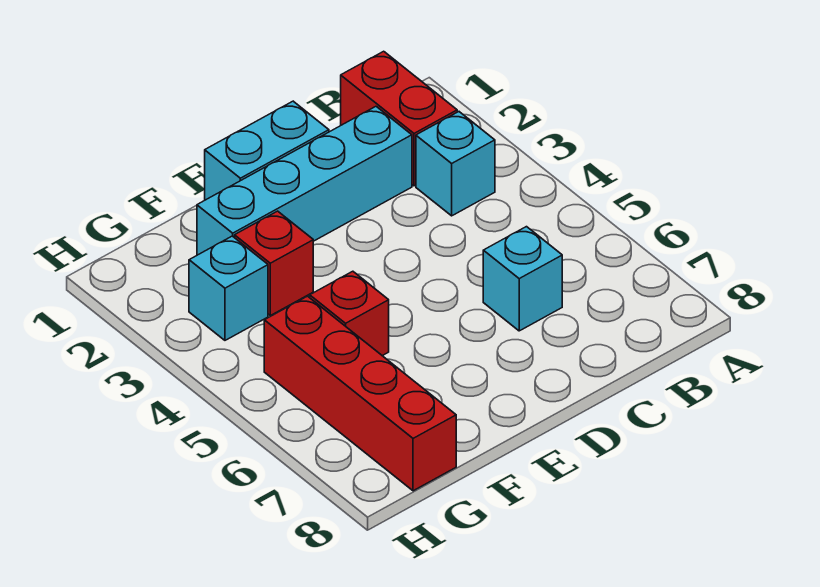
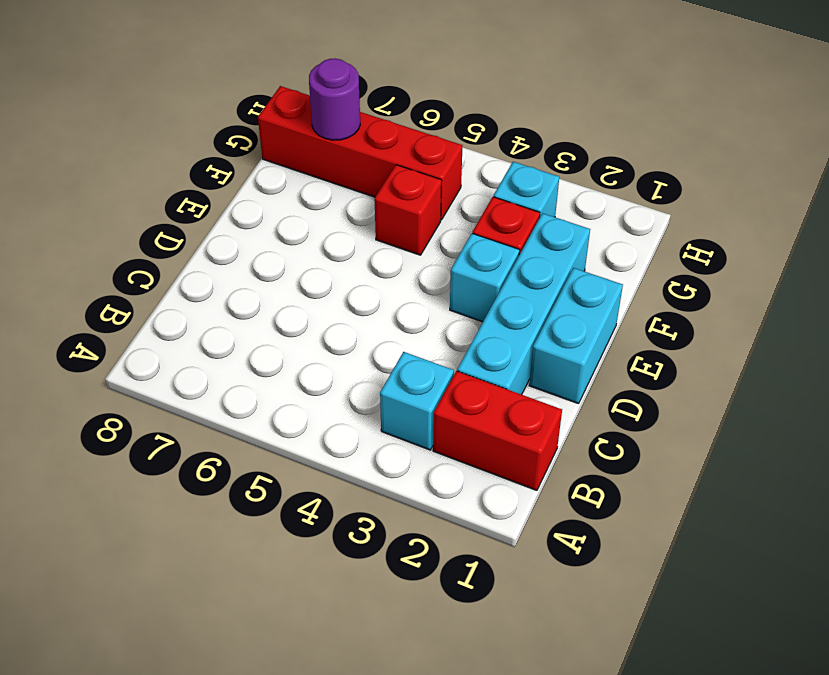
cyan brick C6 level 1 -> cyan brick E3 level 1
none -> purple round brick G7 level 2

